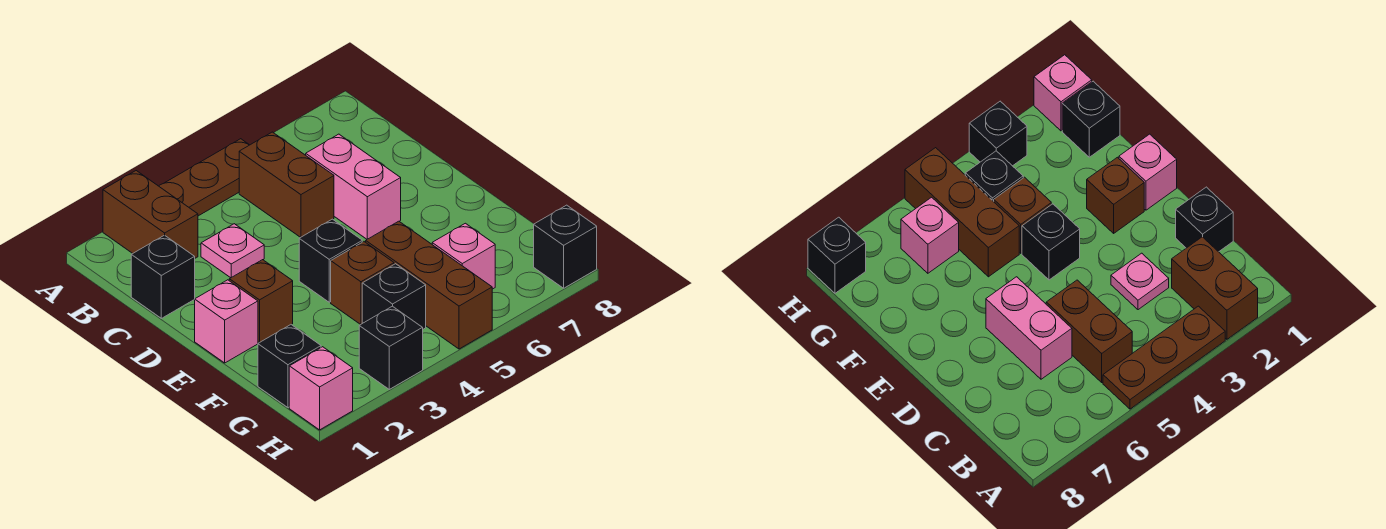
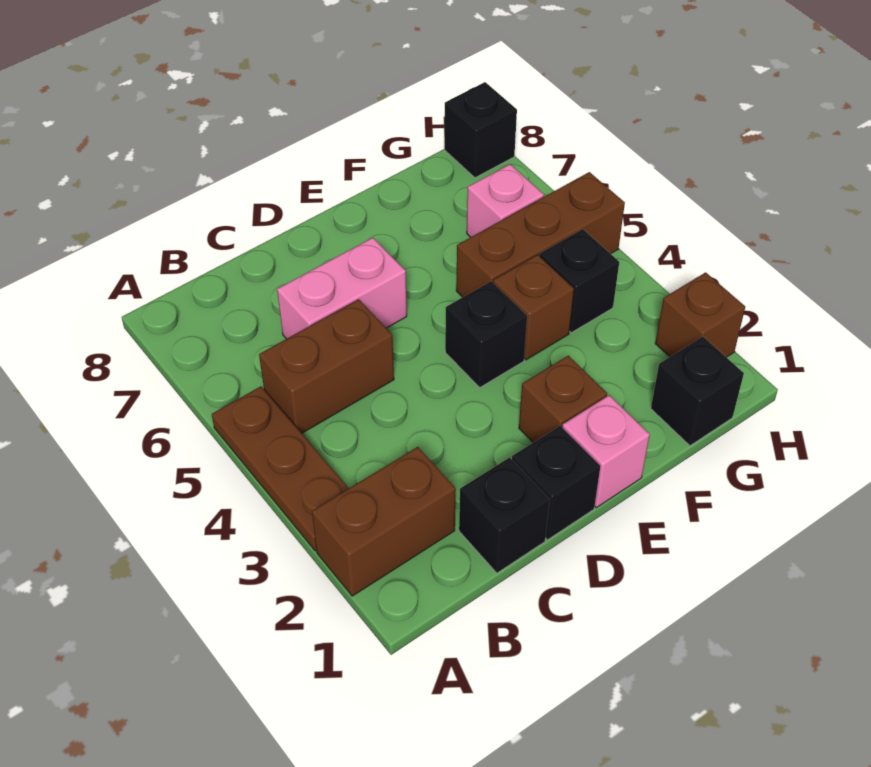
pink plate C3 level 1 -> none
pink brick H1 level 1 -> none
none -> brown brick H2 level 1
black brick H3 level 1 -> black brick D1 level 1

